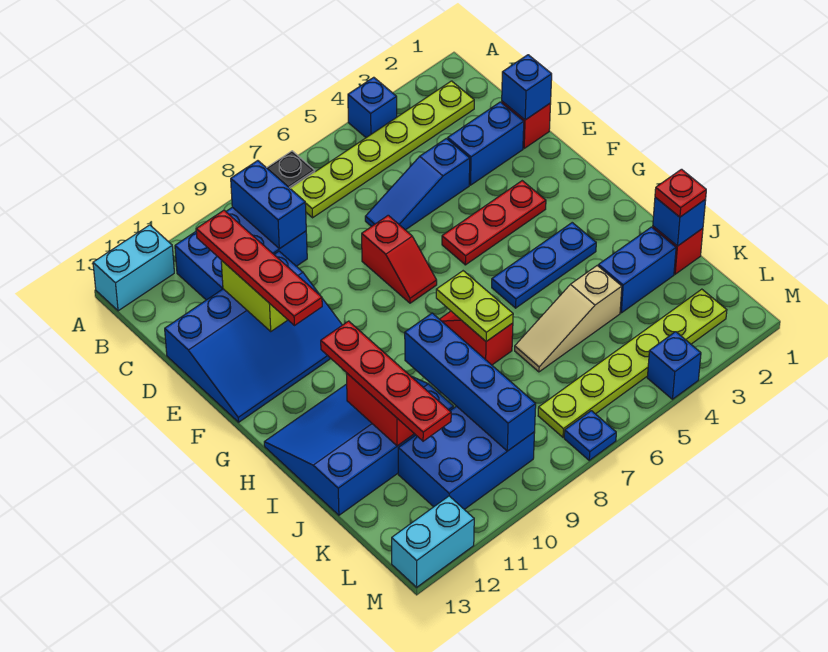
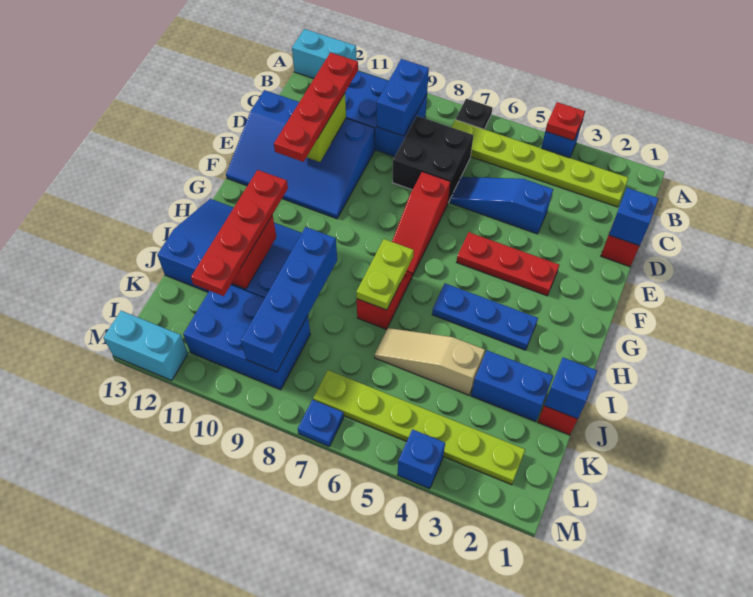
none -> black brick C7:D8 level 1
blue brick D2:D3 level 1 -> none
red slope E7:F7 level 1 top E -> red slope E7:G7 level 1 top E
red plate J1 level 3 -> red plate A4 level 2

